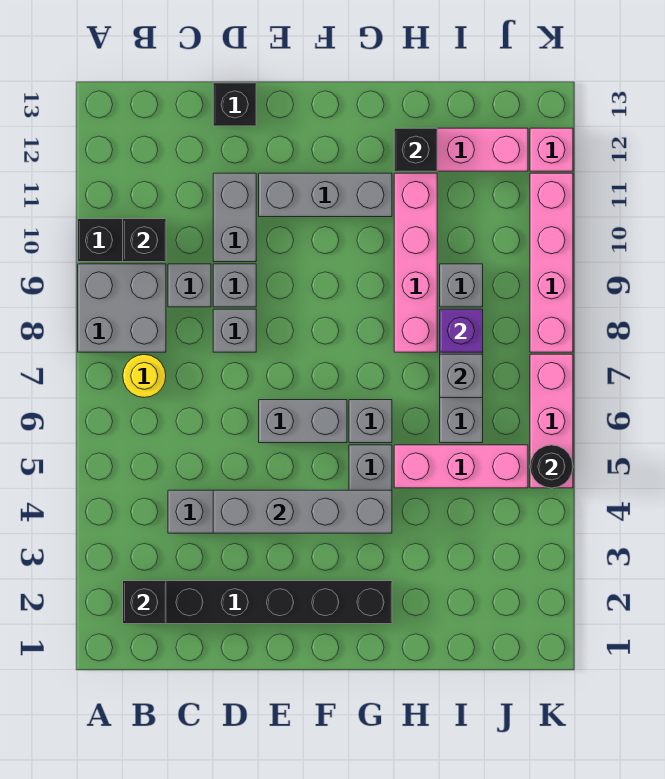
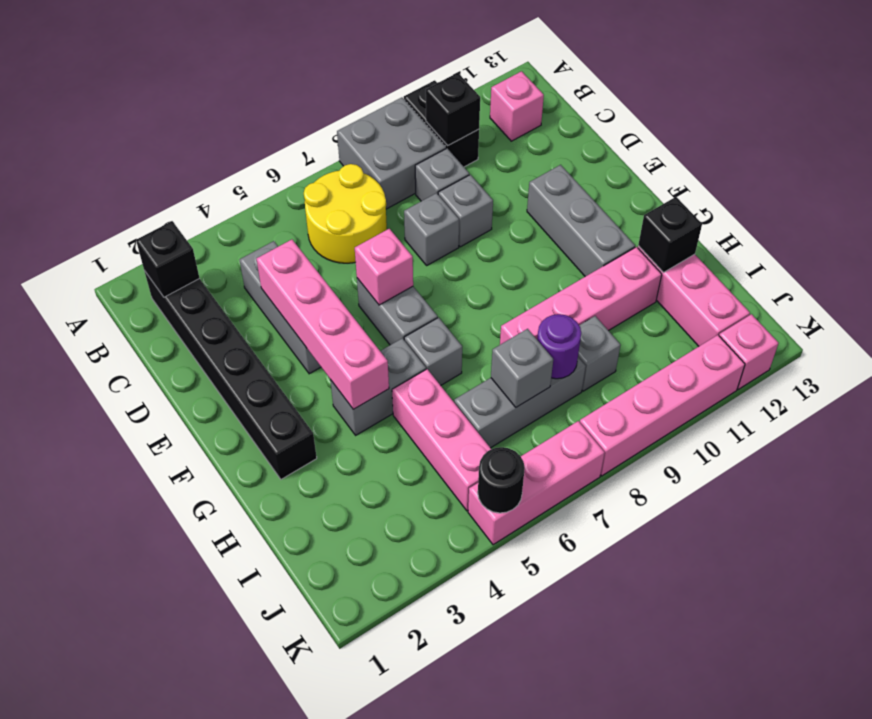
yellow round brick B7 level 1 -> yellow round brick B6:C7 level 1
none -> pink brick B12 level 1
grey brick D4:G4 level 2 -> pink brick D4:G4 level 2
grey brick D10:D11 level 1 -> none
black brick D13 level 1 -> none
none -> pink brick E6 level 2
purple brick I8 level 2 -> purple round brick I8 level 2

